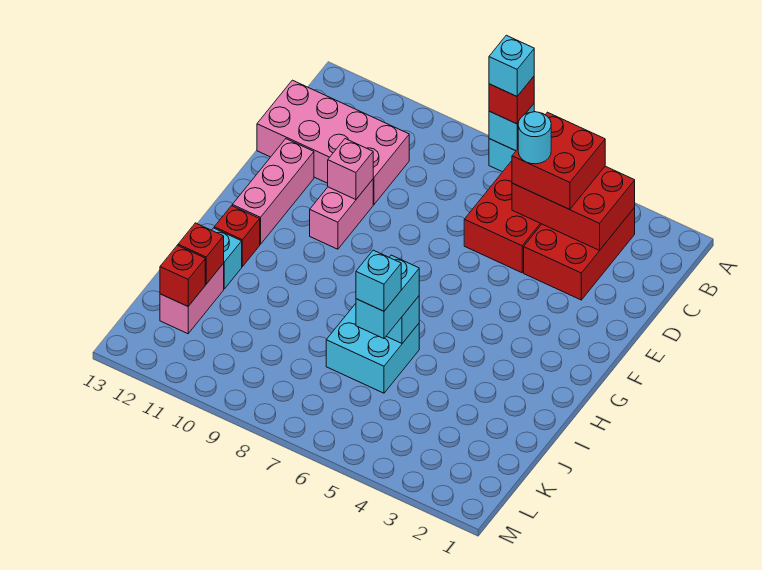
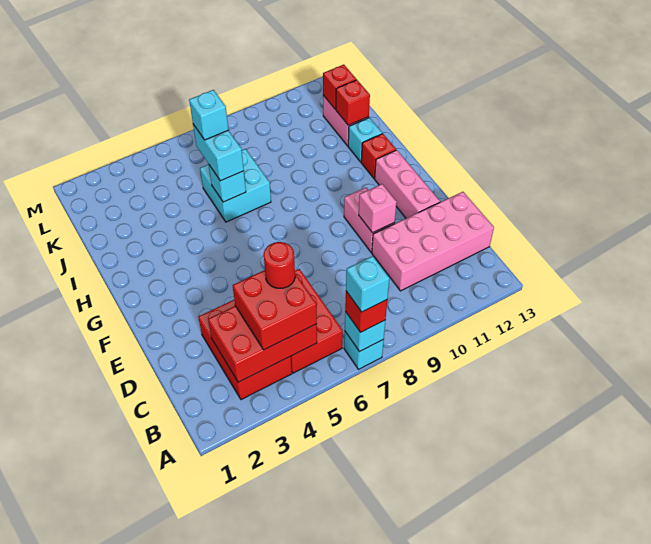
cyan round brick C5 level 4 -> red round brick C5 level 4

